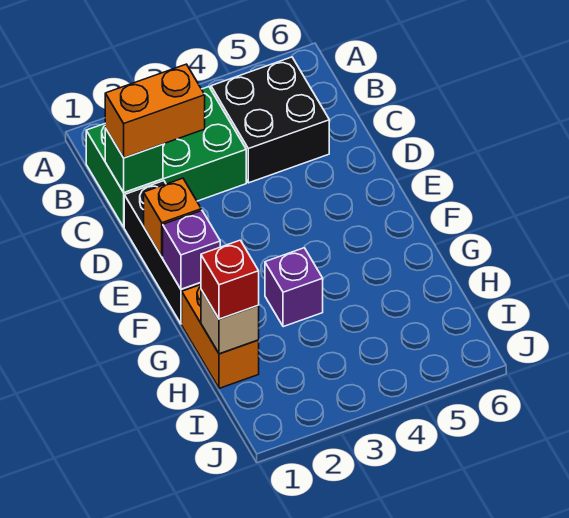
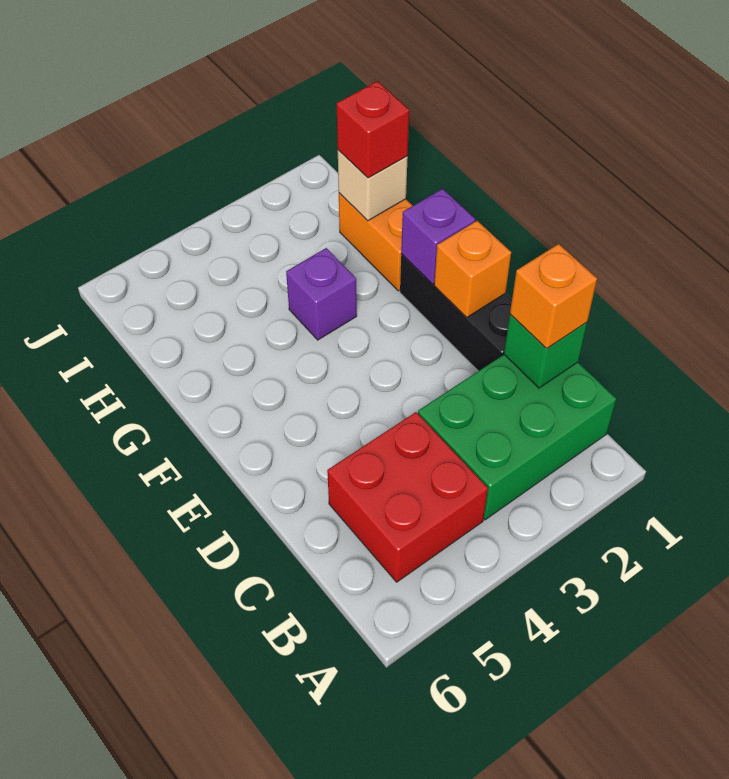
black brick B4:C5 level 1 -> red brick B4:C5 level 1
orange brick C1:C2 level 3 -> orange brick C1 level 3

